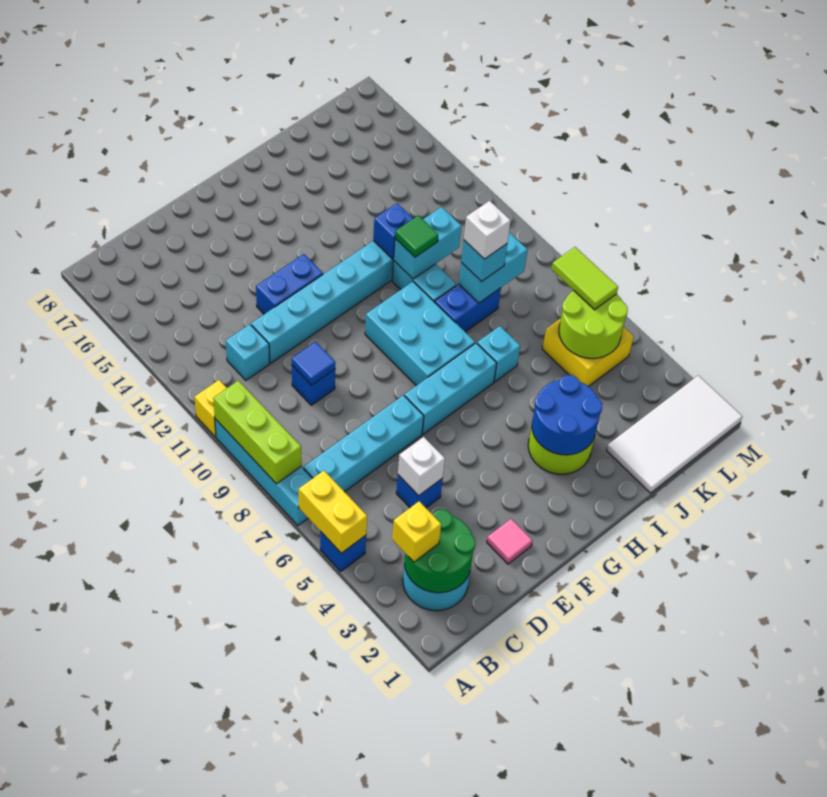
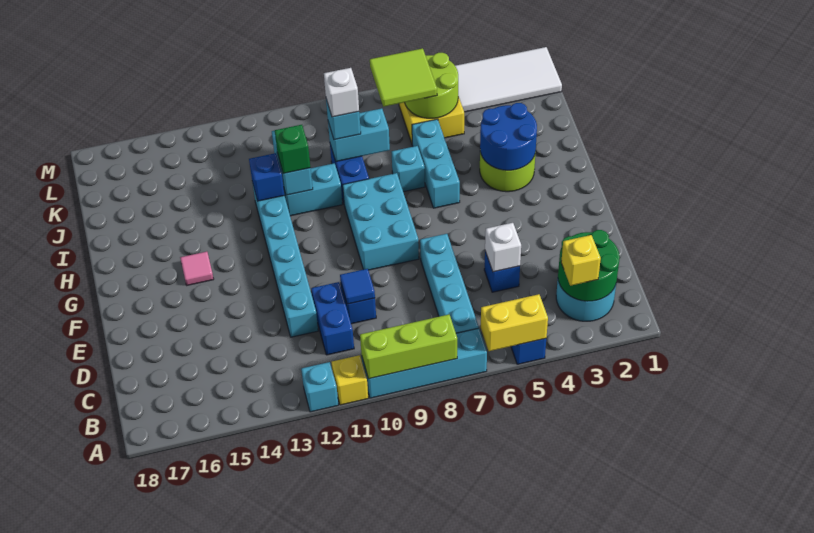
cyan brick C12 level 1 -> cyan brick A12 level 1
pink tile E2 level 1 -> pink tile G15 level 1
blue brick E13:F13 level 1 -> blue brick C11:D11 level 1
cyan brick F7:H7 level 1 -> cyan brick H6:J6 level 1
cyan brick G8:H10 level 1 -> cyan brick F8:H9 level 1
green tile I11 level 3 -> green brick I11 level 3
white tile J1:M2 level 1 -> white tile L1:M4 level 1
cyan brick J9:K9 level 2 -> cyan brick J8:J9 level 2
lime tile L6:L7 level 3 -> lime tile K6:L7 level 3

